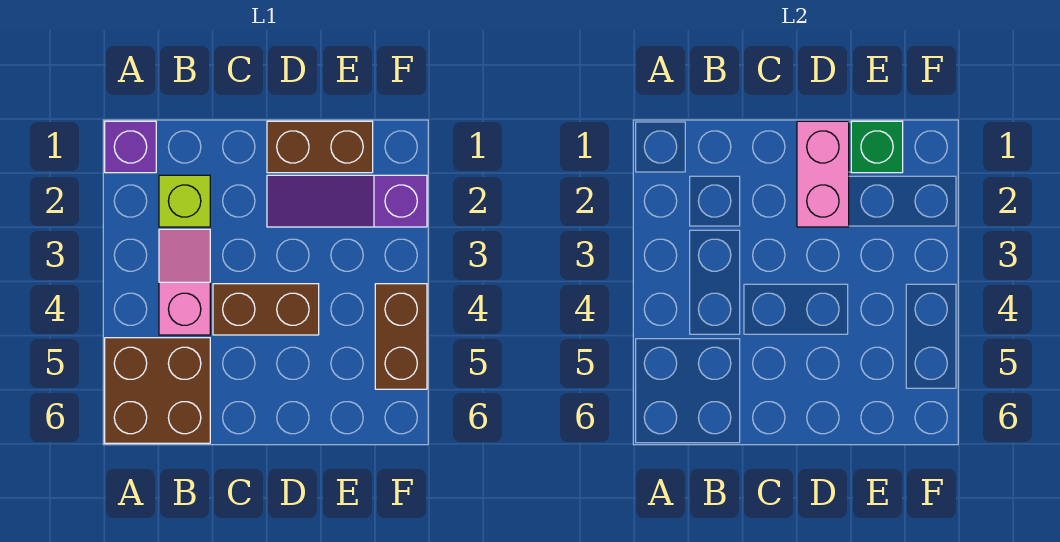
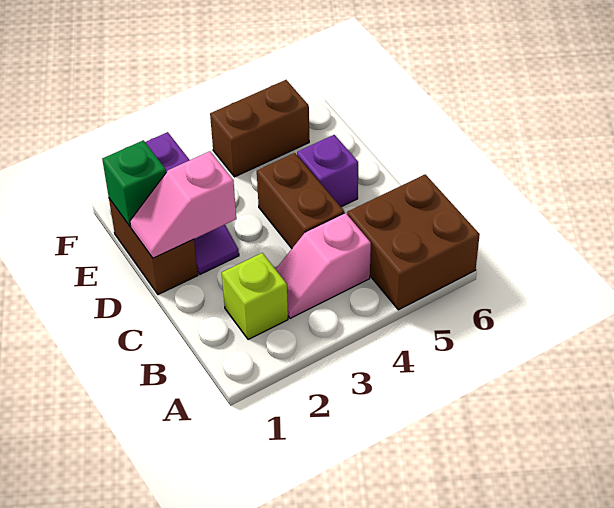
purple brick A1 level 1 -> purple brick D5 level 1
pink brick D1:D2 level 2 -> pink slope D1:D2 level 2 top 2

